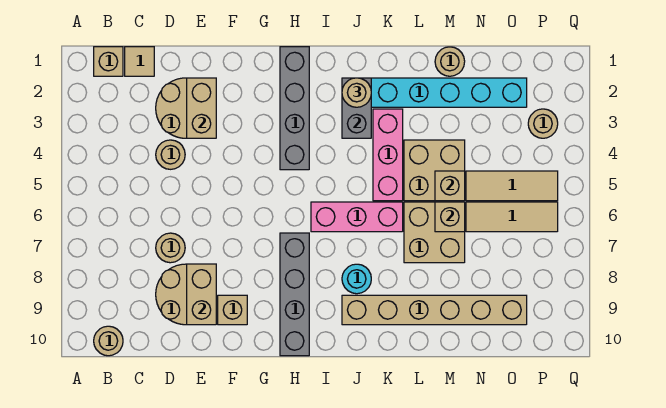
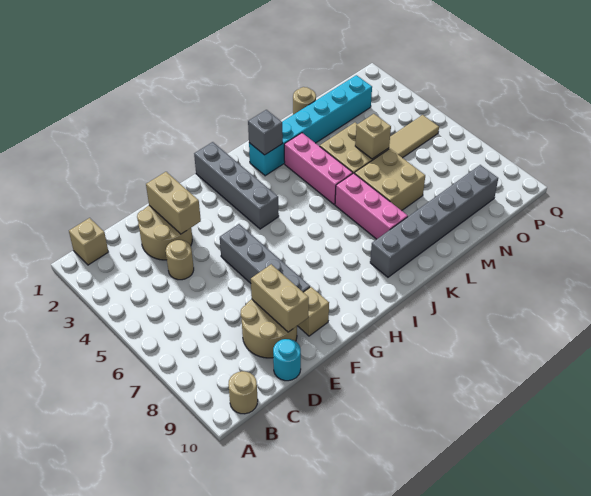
tan tile C1 level 1 -> none
tan round brick D7 level 1 -> none
grey brick H7:H10 level 1 -> grey brick F5:F8 level 1
pink brick I6:K6 level 1 -> pink brick K6:K8 level 1
grey brick J2:J3 level 2 -> grey brick J2 level 2
tan round brick J2 level 3 -> none
cyan round brick J8 level 1 -> cyan round brick D10 level 1
tan brick J9:O9 level 1 -> grey brick J9:O9 level 1
tan brick M6 level 2 -> none
tan tile N6:P6 level 1 -> none
tan round brick P3 level 1 -> none

